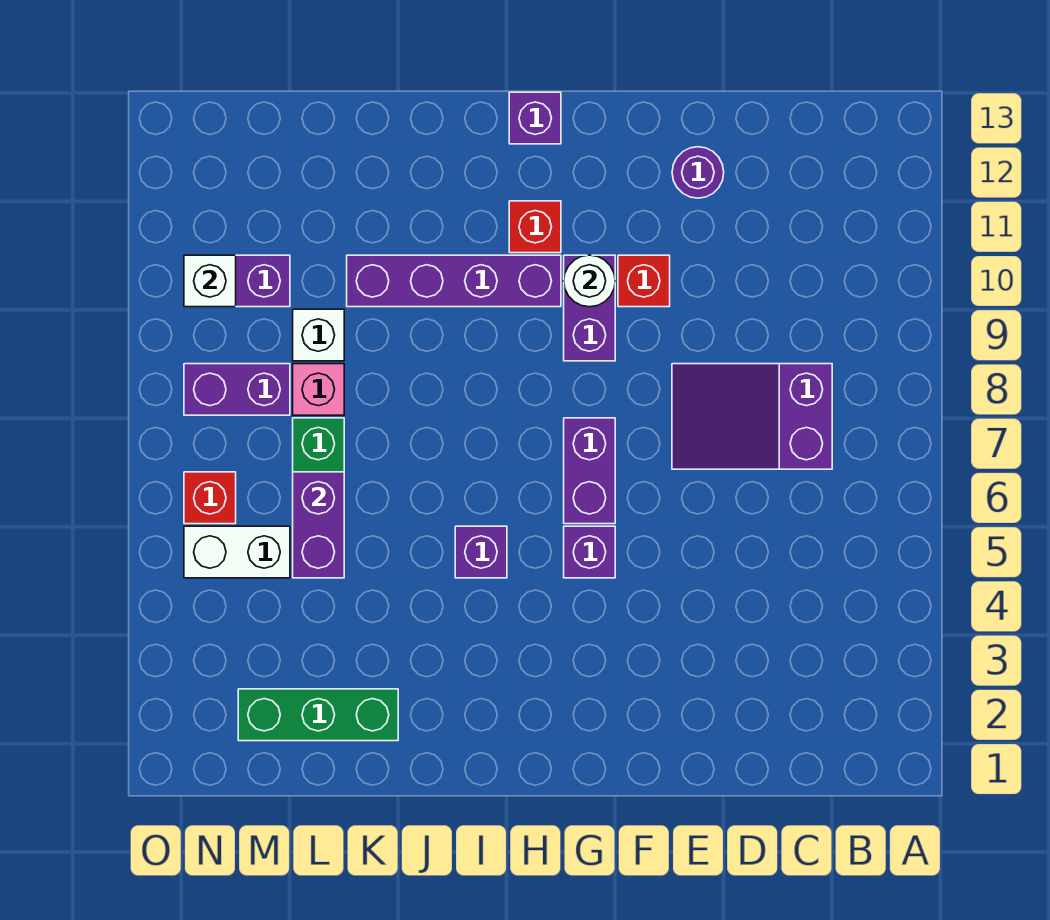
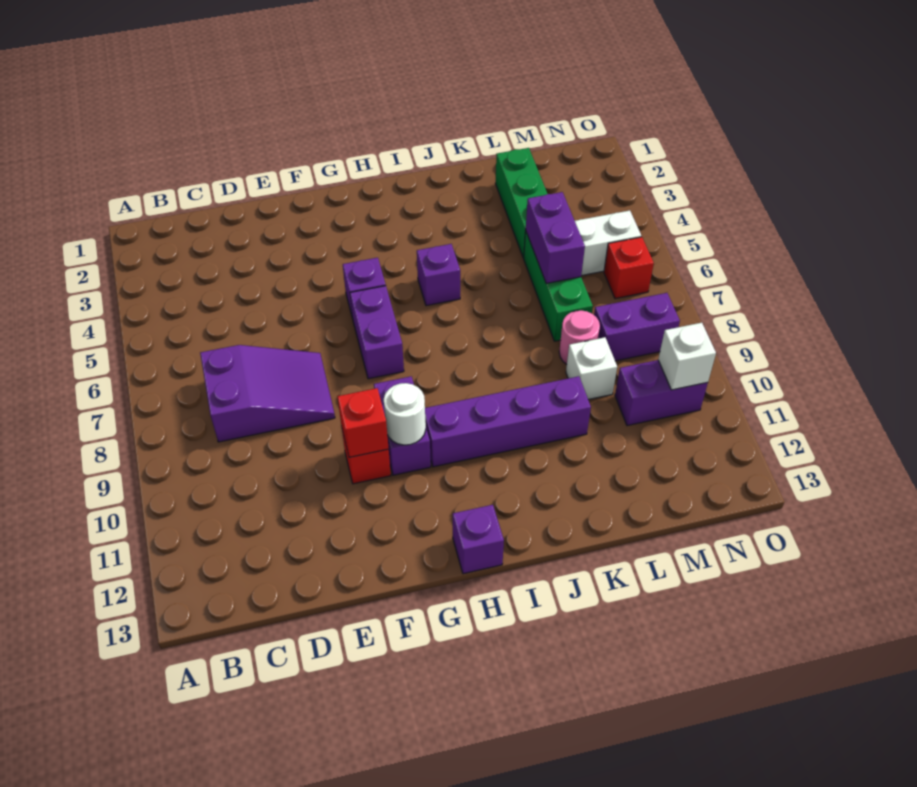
purple round brick E12 level 1 -> none
red brick H11 level 1 -> red brick F10 level 2
green brick K2:M2 level 1 -> green brick L2:L4 level 1
pink brick L8 level 1 -> pink round brick L8 level 1

